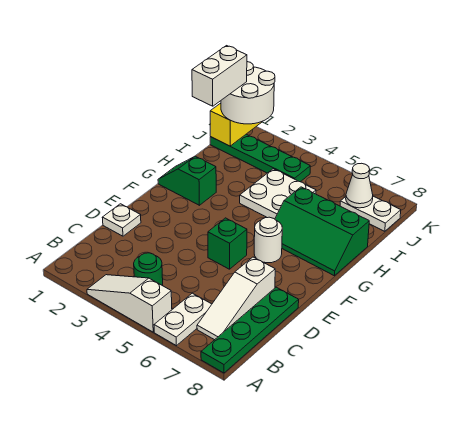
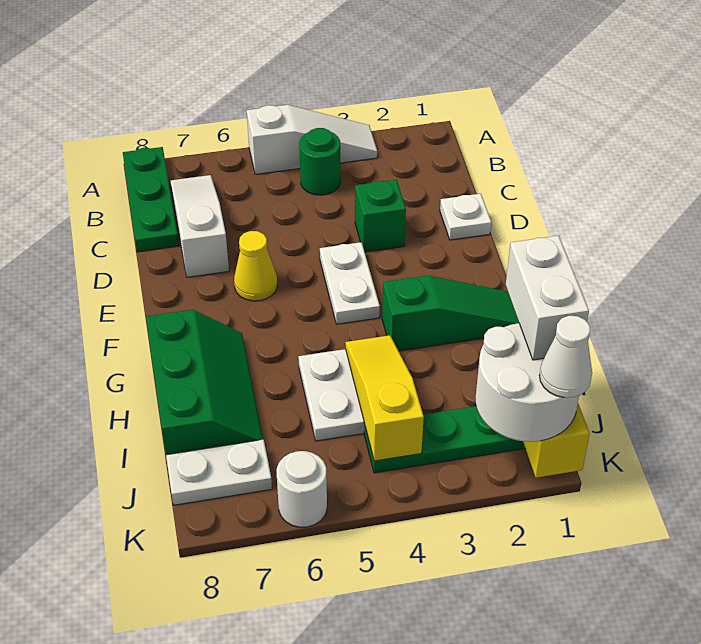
white plate A6:B6 level 1 -> white plate E4:F4 level 1
green plate A8:D8 level 1 -> green plate A8:C8 level 1
green brick E5 level 1 -> green brick D3 level 1
none -> yellow cone E6 level 1
white round brick F6 level 1 -> white round brick K6 level 1
green slope G1:G2 level 1 top 2 -> green slope G1:G3 level 1 top 3
green slope G6:H8 level 1 top H -> green slope G7:I8 level 1 top 8
none -> yellow slope H4:J4 level 2 top J
white cone J7 level 2 -> white cone K1 level 4

